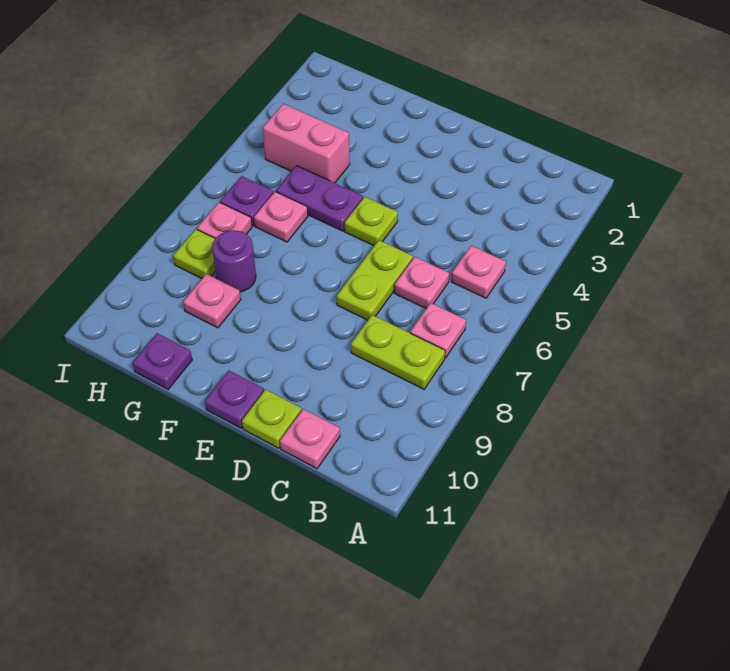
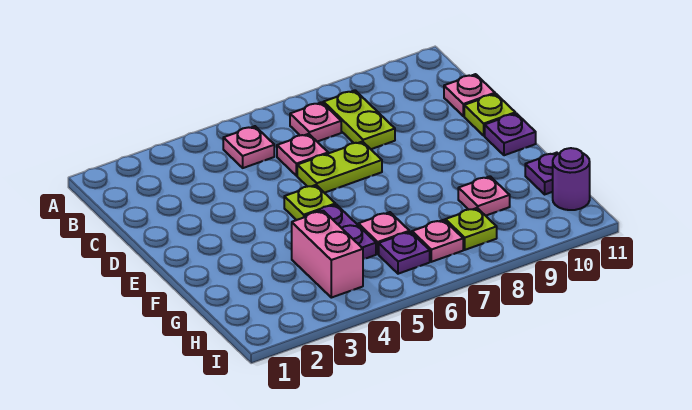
purple round brick G8 level 1 -> purple round brick H11 level 1

